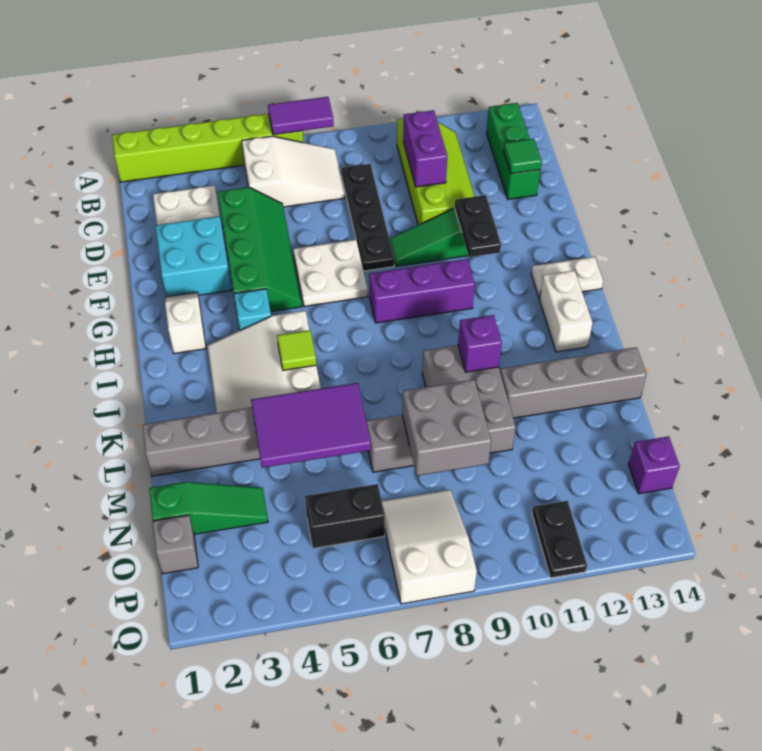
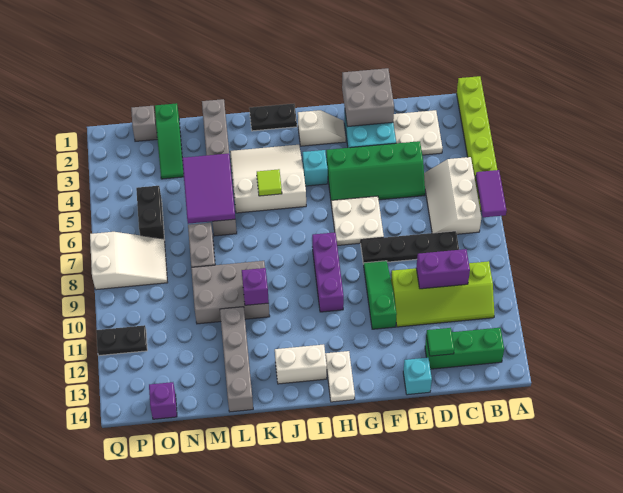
white slope B5:C7 level 1 top 5 -> white slope B5:C7 level 1 top B
none -> cyan brick E14 level 1
black plate F11:G11 level 2 -> black plate I1:J1 level 1
grey brick M8:N9 level 2 -> grey brick E1:F2 level 2

